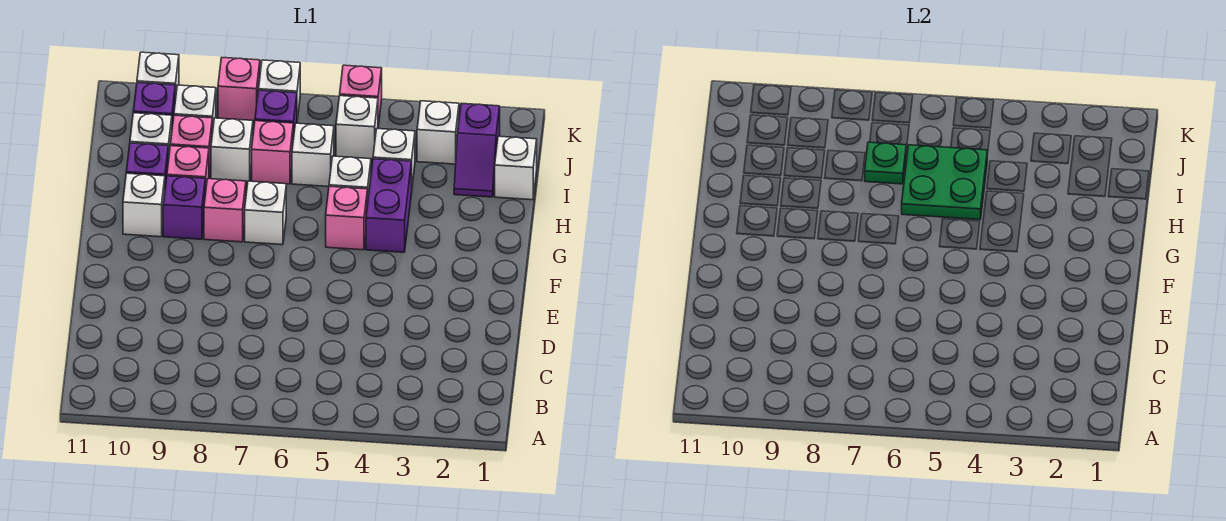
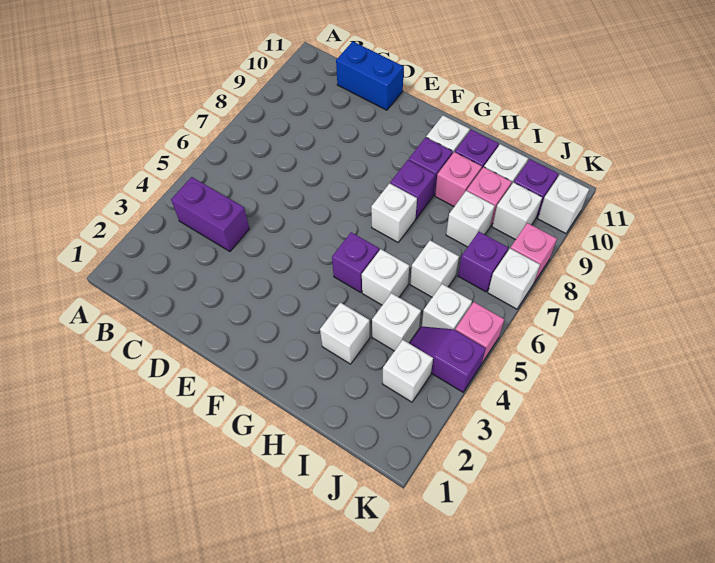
none -> blue brick C11:D11 level 1
purple brick G4:H4 level 1 -> purple brick B4:C4 level 1
pink brick G5 level 1 -> purple brick G5 level 1
pink brick G8 level 1 -> purple brick G8 level 1
green plate H5:I6 level 2 -> none
white brick I1 level 1 -> white brick H3 level 1
purple slope I2:J2 level 1 top J -> purple slope J4:K4 level 1 top K
pink brick I7 level 1 -> none
green plate I7 level 2 -> none

